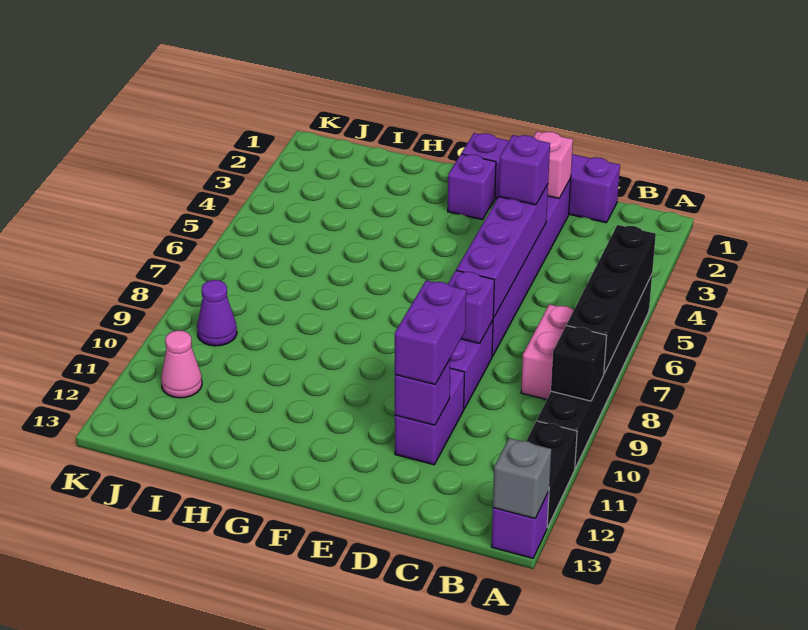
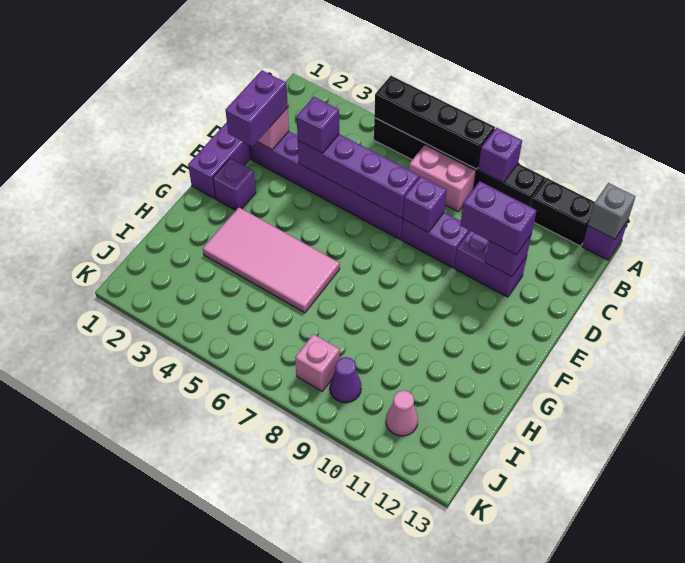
black brick A9 level 2 -> purple brick A9 level 2
none -> purple brick D2:E2 level 3
none -> pink tile G3:H6 level 1
none -> pink brick J8 level 1

